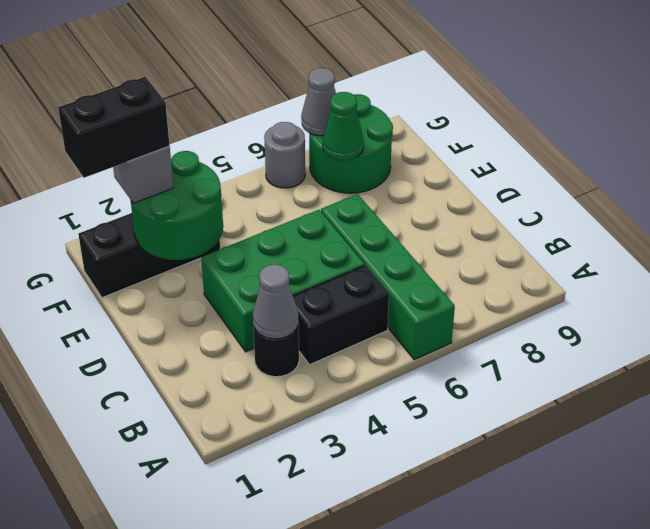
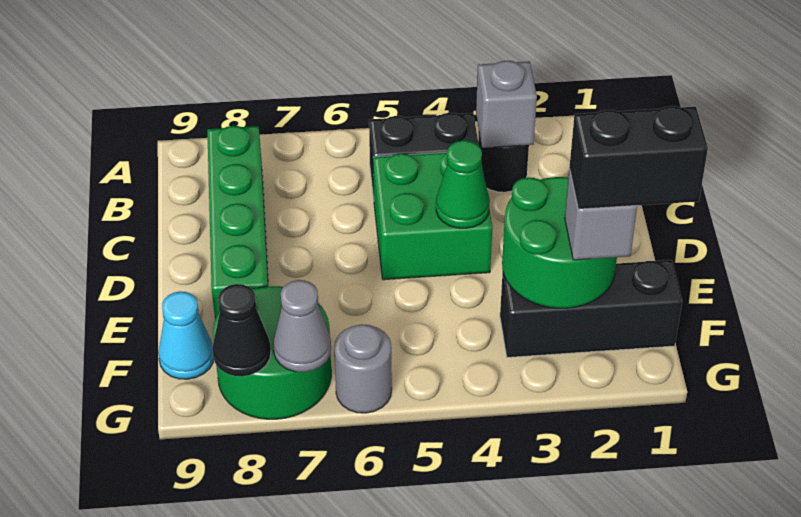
green brick A6:D6 level 1 -> green brick B8:E8 level 1
grey cone B3 level 2 -> grey brick B3 level 2
green brick C3:D5 level 1 -> green brick C4:D5 level 1
green cone F7 level 2 -> green cone D4 level 2
none -> cyan cone F9 level 1
none -> black cone G8 level 2

